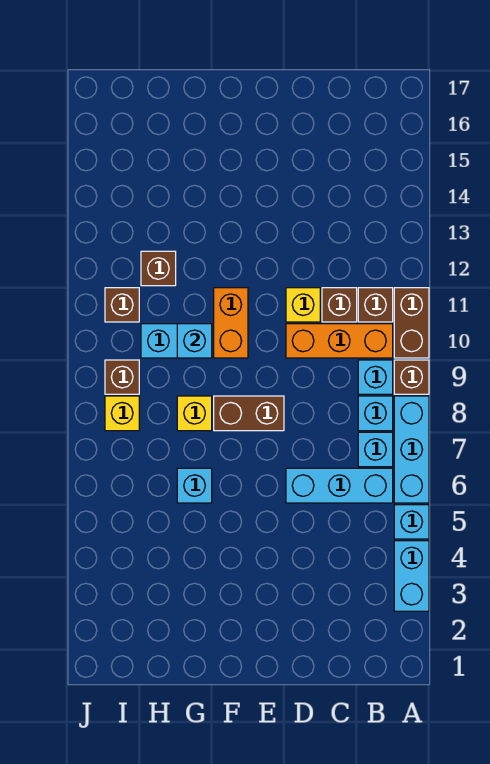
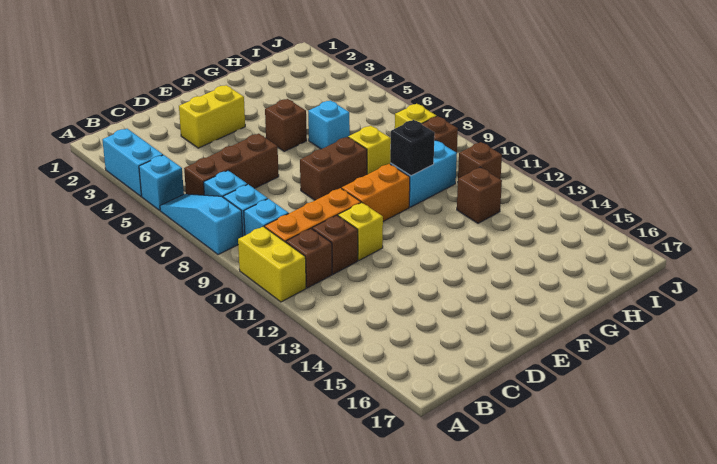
cyan brick A6:A8 level 1 -> cyan slope A6:A8 level 1 top 8
brown brick A9 level 1 -> brown brick F5 level 1
brown brick A10:A11 level 1 -> yellow brick A10:A11 level 1
cyan brick B6:D6 level 1 -> brown brick B6:D6 level 1
none -> yellow brick D3:E3 level 1
orange brick F10:F11 level 1 -> orange brick E10:F10 level 1
cyan brick G10 level 2 -> black brick G10 level 2

